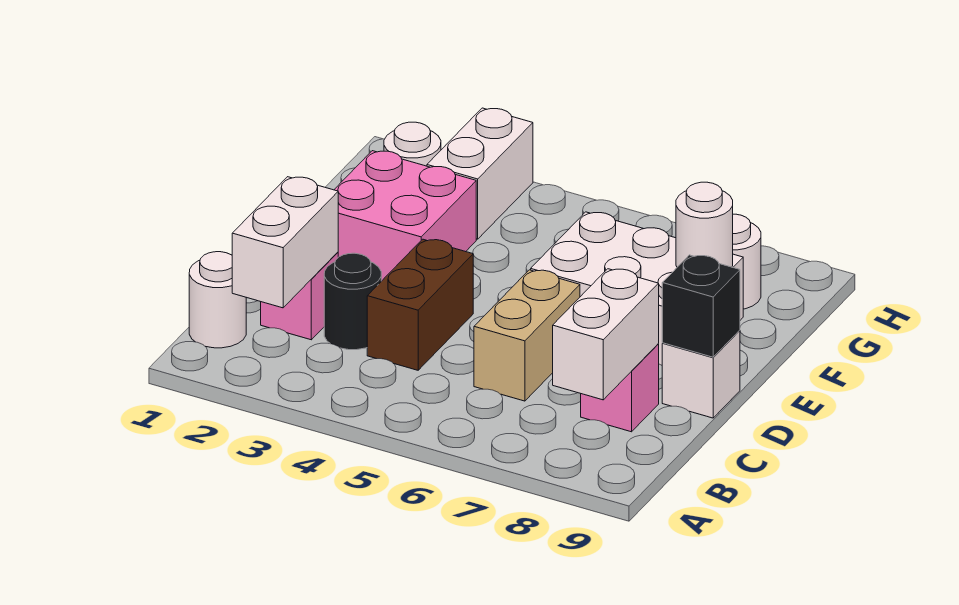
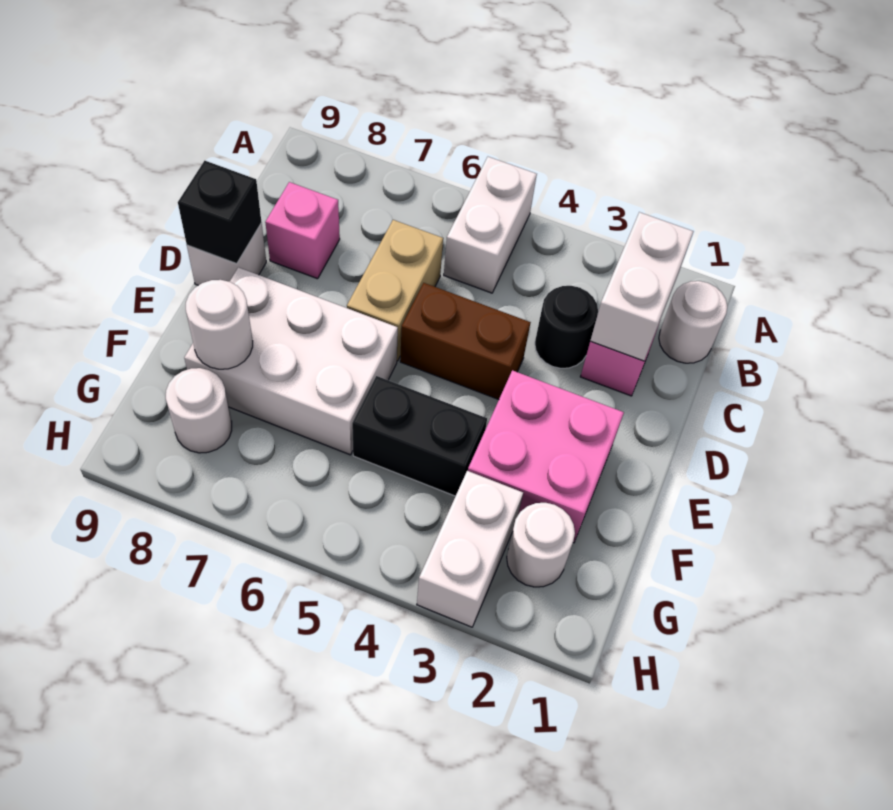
white brick B8:C8 level 2 -> white brick A5:B5 level 1
brown brick C4:D4 level 1 -> brown brick D4:D5 level 1
none -> black brick F4:F5 level 1

